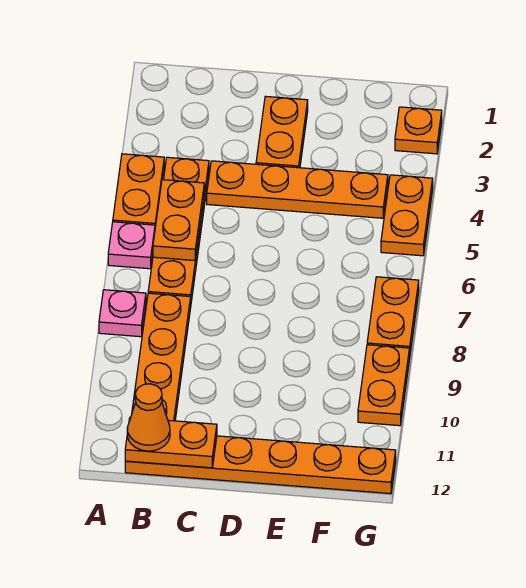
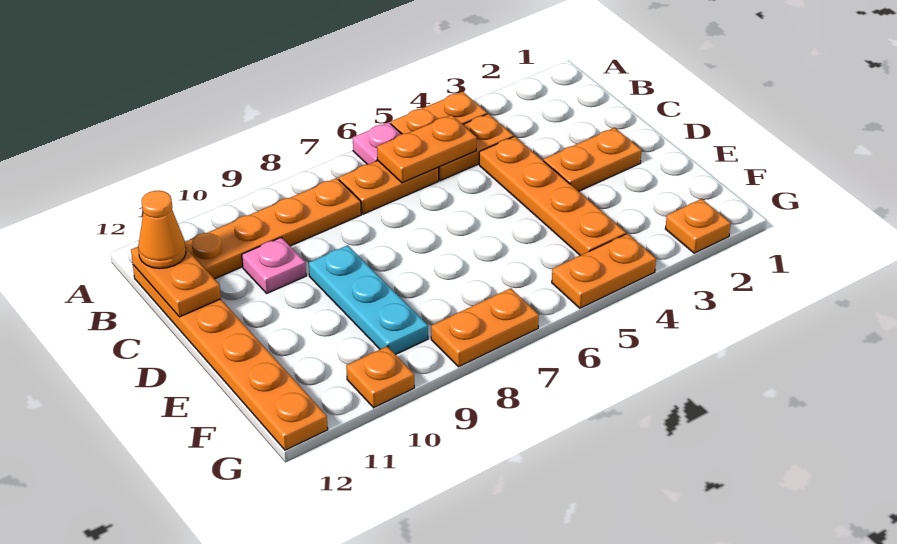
pink plate A8 level 1 -> pink plate C10 level 1
none -> cyan plate D9:F9 level 1
orange plate G9:G10 level 1 -> orange plate G10 level 1

